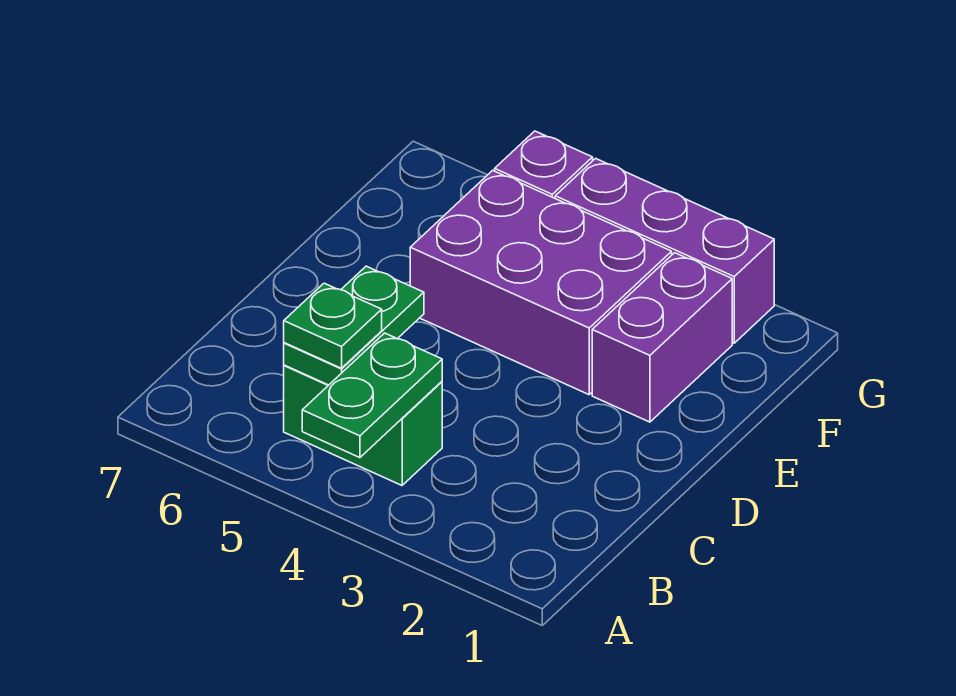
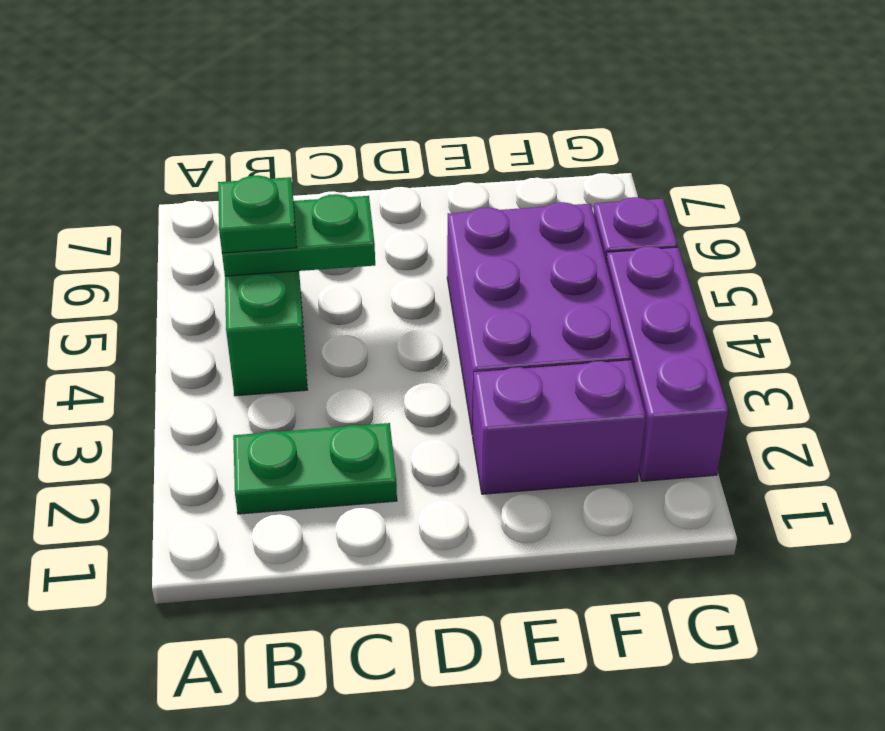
green plate A4:B4 level 2 -> green plate B2:C2 level 1

